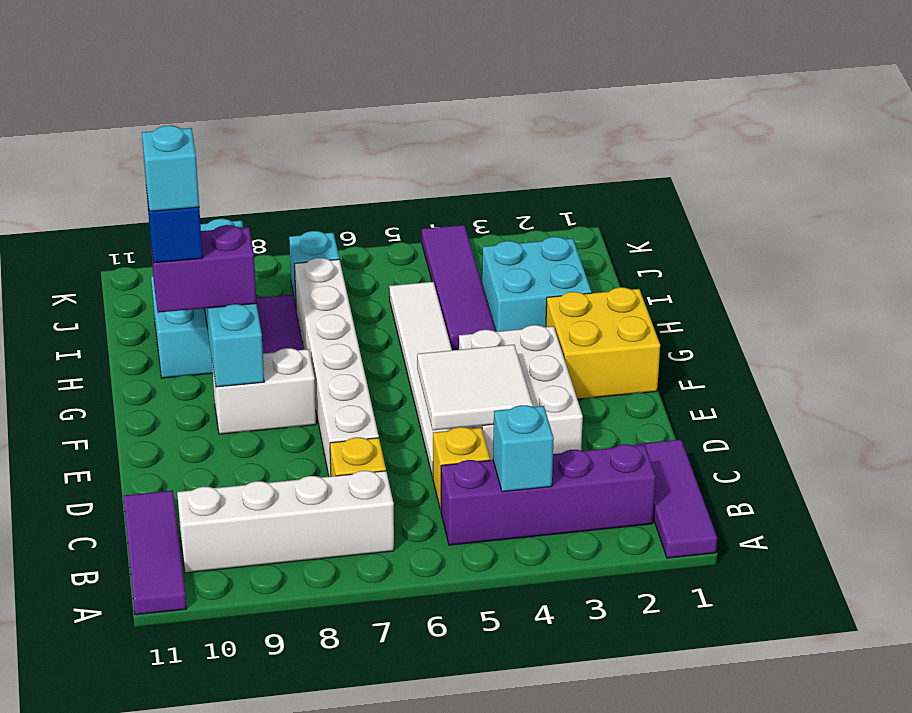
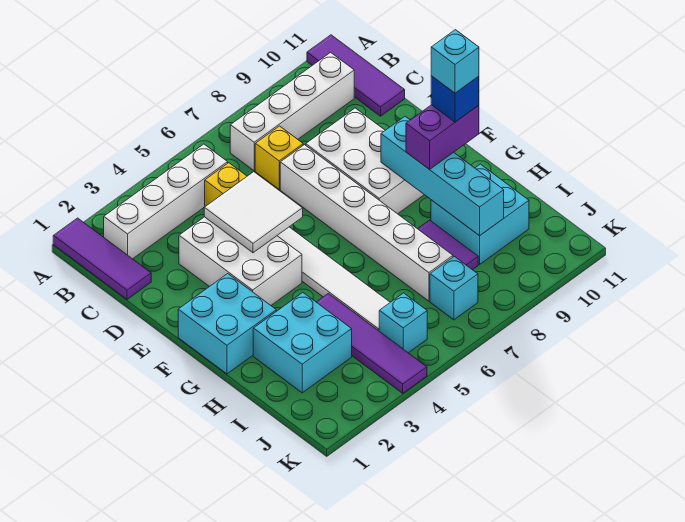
purple brick B2:B5 level 1 -> white brick B2:B5 level 1
cyan brick B4 level 2 -> cyan brick J5 level 1
yellow brick F1:G2 level 1 -> cyan brick F1:G2 level 1
white brick F8:F9 level 1 -> white brick D8:F9 level 1

